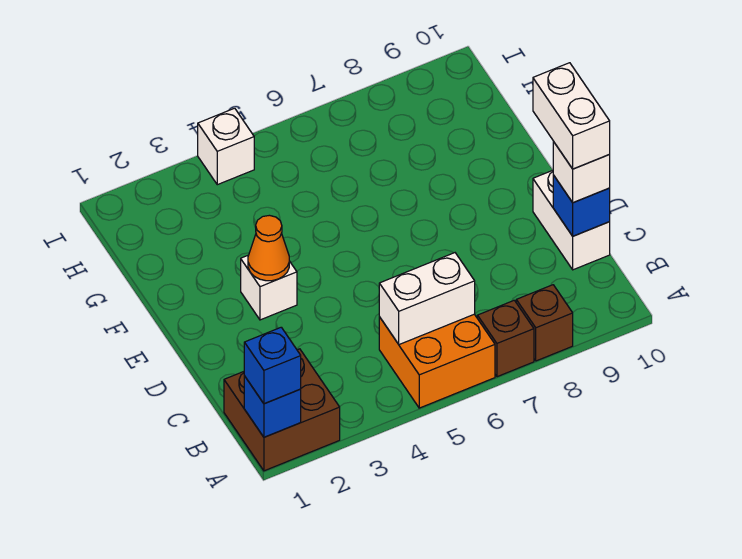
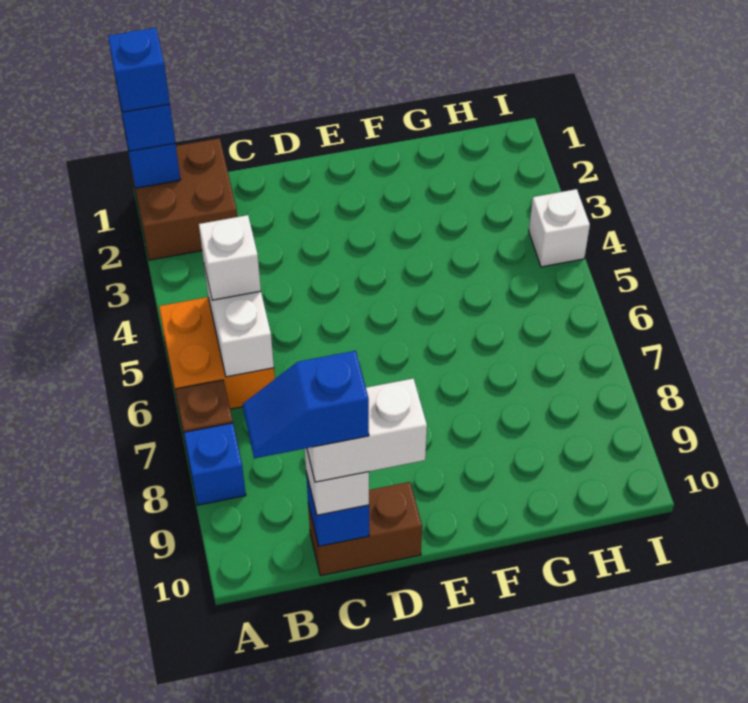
none -> blue brick A1 level 4
brown brick A8 level 1 -> blue brick A8 level 1
none -> blue slope B10:C10 level 5 top C
white brick C10:D10 level 1 -> brown brick C10:D10 level 1
white brick E3 level 1 -> white brick B5 level 3
orange cone E3 level 2 -> none

